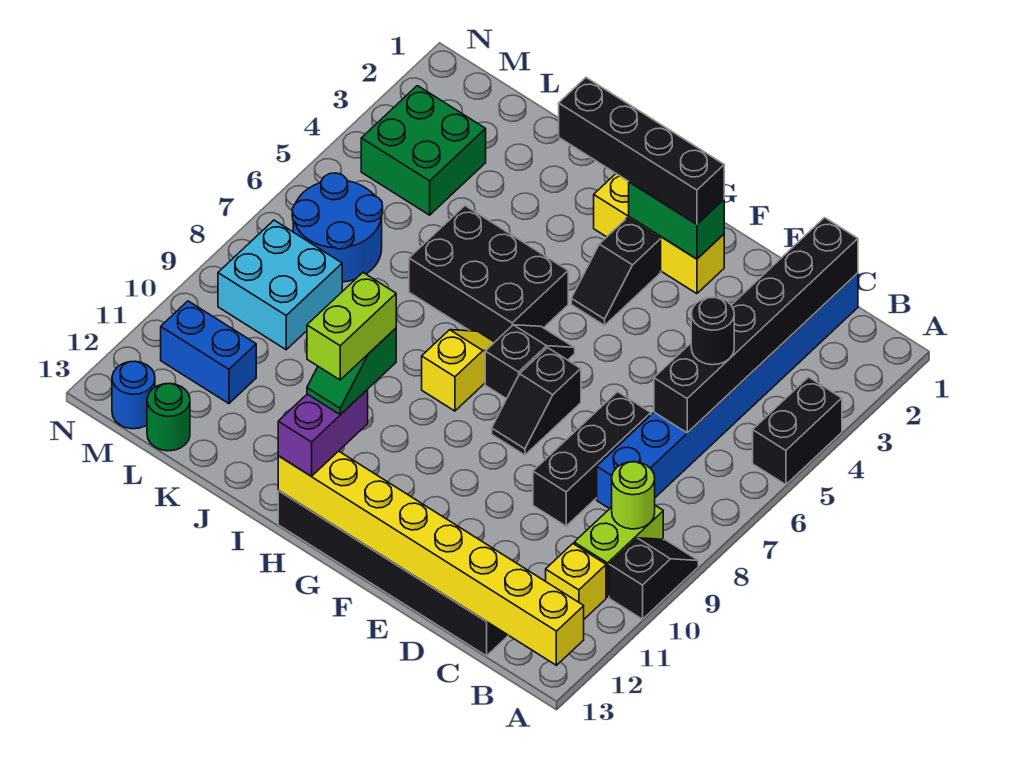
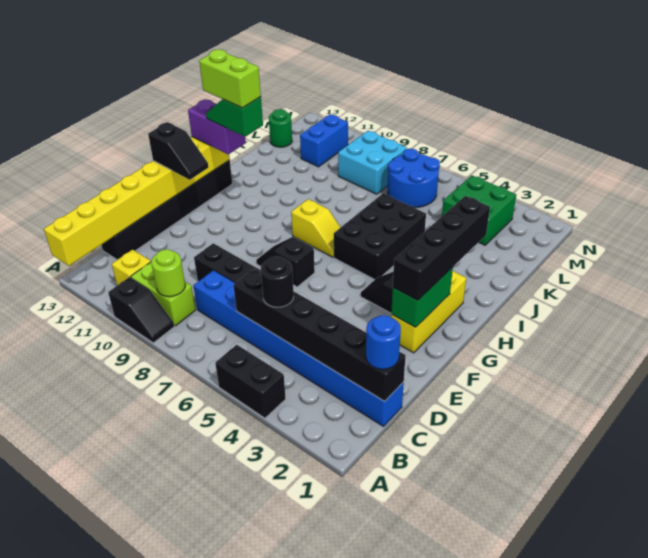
black slope G6:G7 level 1 top 7 -> black slope F12:F13 level 3 top 13
blue round brick M13 level 1 -> blue round brick C1 level 3

